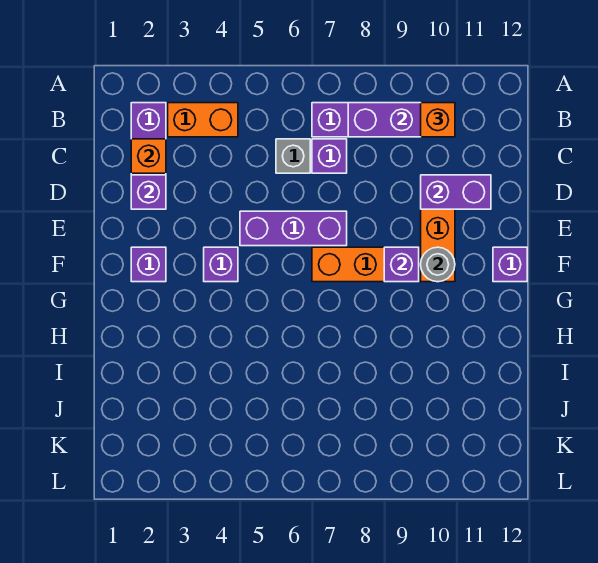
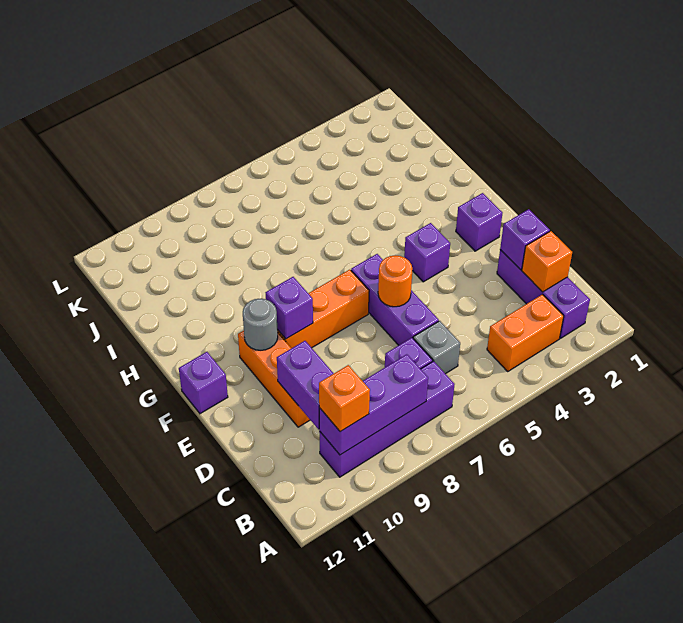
purple brick D10:D11 level 2 -> purple brick C10:D10 level 2
purple brick E5:E7 level 1 -> purple brick D6:F6 level 1
none -> orange round brick E6 level 2

